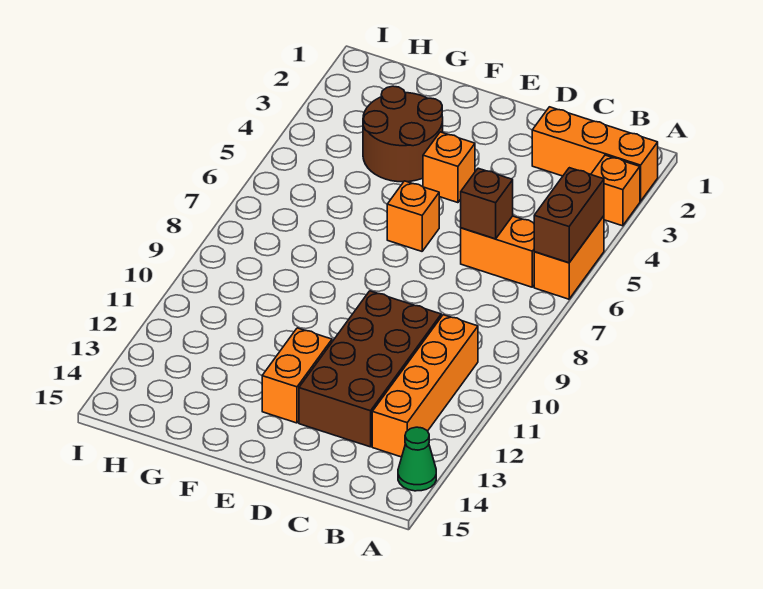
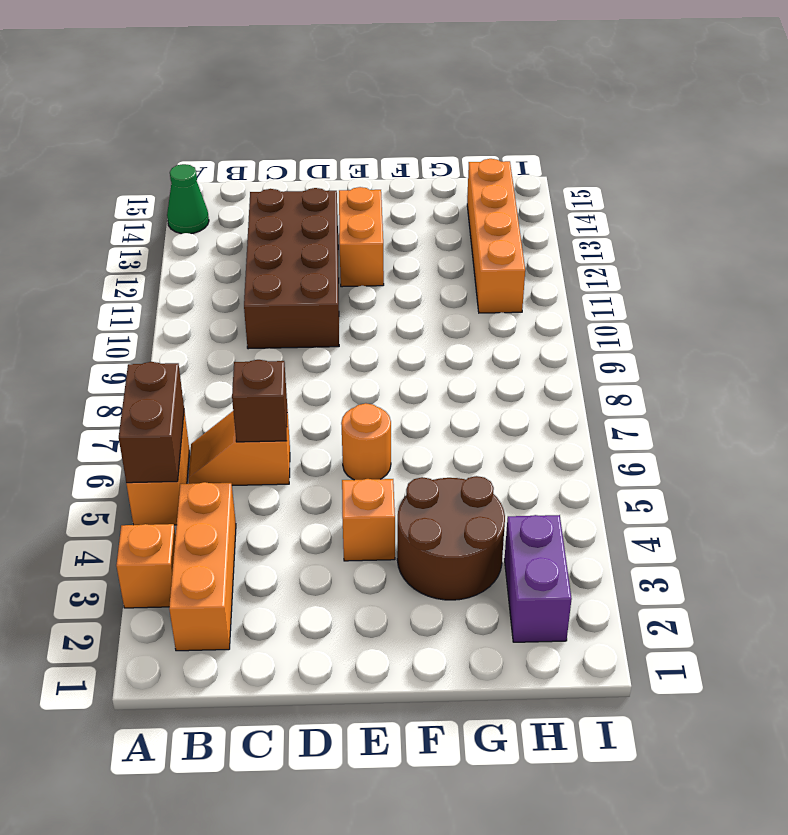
orange brick A2:C2 level 1 -> orange brick B2:B4 level 1
orange brick B6:C6 level 1 -> orange slope B6:C6 level 1 top C
orange brick B10:B13 level 1 -> orange brick H11:H14 level 1
orange brick E6 level 1 -> orange round brick E6 level 1
none -> purple brick H2:H3 level 1

